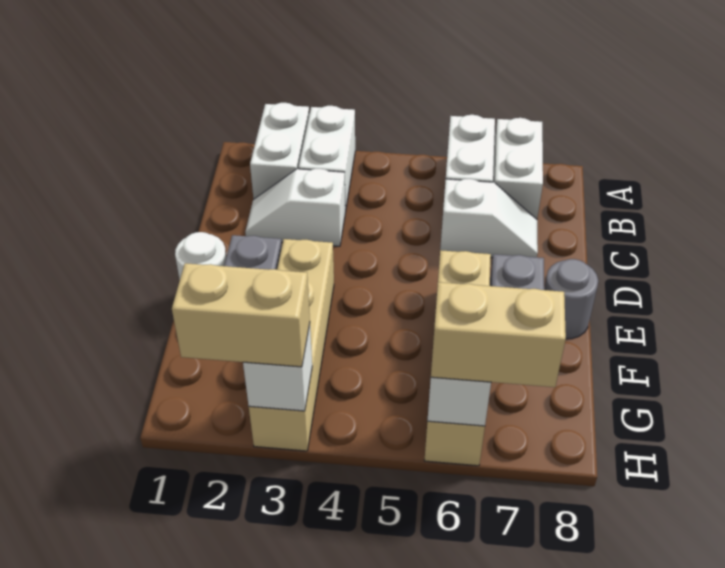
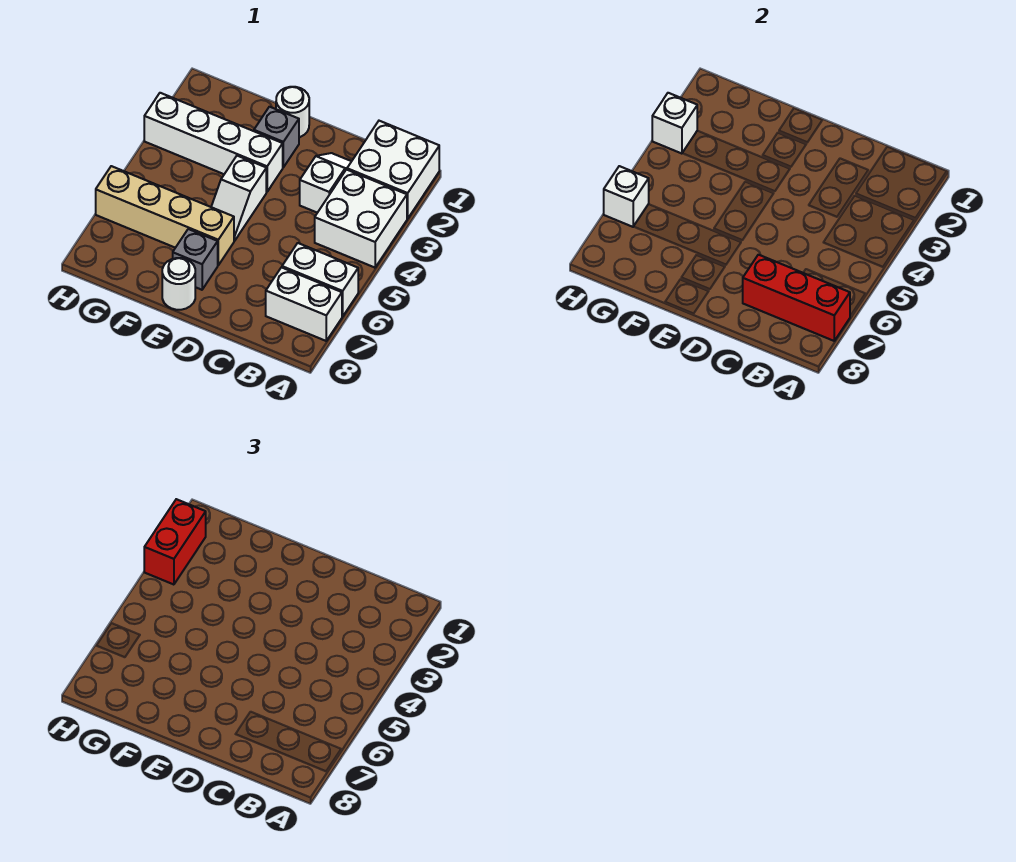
white brick A2:B2 level 1 -> white brick A1:B2 level 1
white brick A3:B3 level 1 -> white brick A3:B4 level 1
none -> red brick A7:C7 level 2
white slope C6:C7 level 1 top 6 -> white slope E4:E5 level 1 top 4
tan brick E3:H3 level 1 -> white brick E3:H3 level 1
grey round brick E8 level 1 -> white round brick E8 level 1
tan brick H2:H3 level 3 -> red brick H2:H3 level 3
tan brick H6:H7 level 3 -> none

